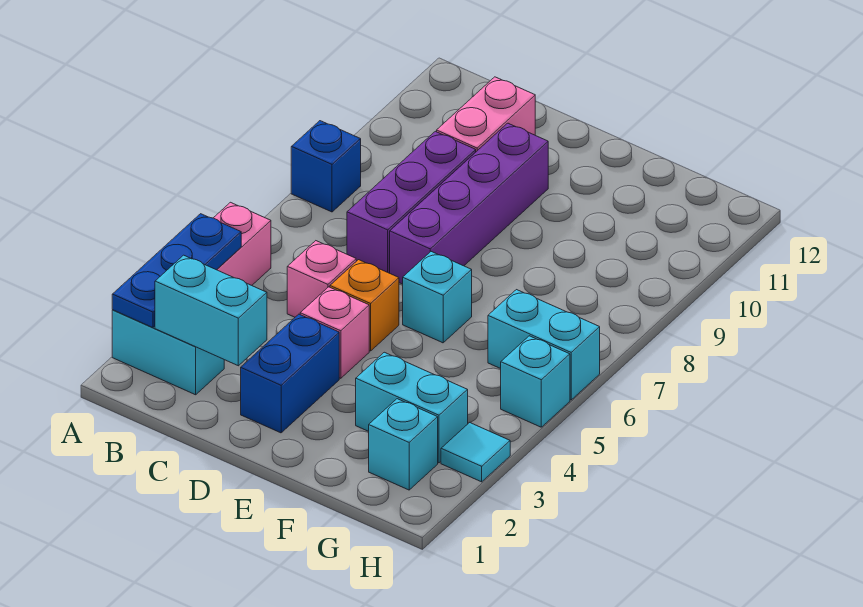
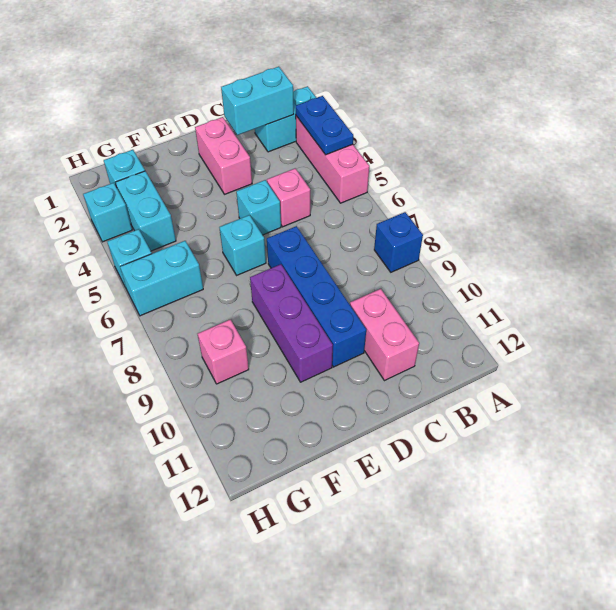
blue plate A2:A4 level 2 -> blue plate A3:A4 level 2
purple brick C7:C9 level 1 -> purple brick E8:E10 level 1
blue brick D2:D3 level 1 -> pink brick D2:D3 level 1
pink brick D4 level 1 -> pink brick G9 level 1
orange brick D5 level 1 -> cyan brick D5 level 1
purple brick D7:D10 level 1 -> blue brick D7:D10 level 1
cyan brick F3:G3 level 1 -> cyan brick G3:G4 level 1
cyan tile H3 level 1 -> cyan brick H3 level 1

